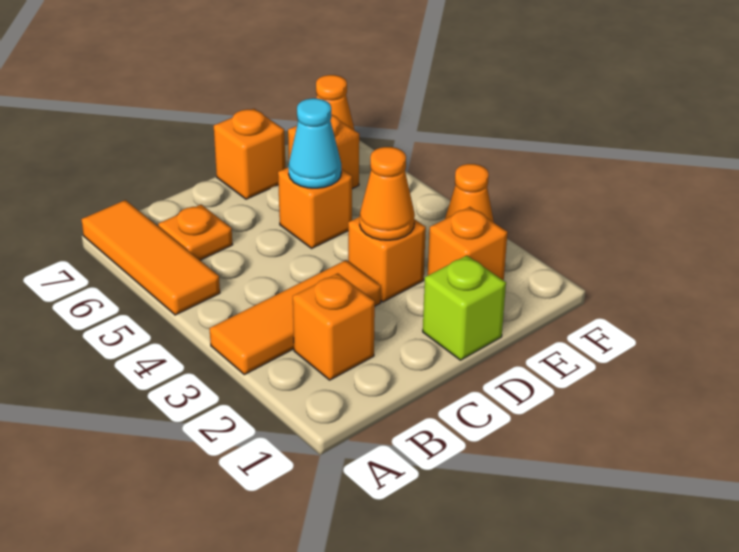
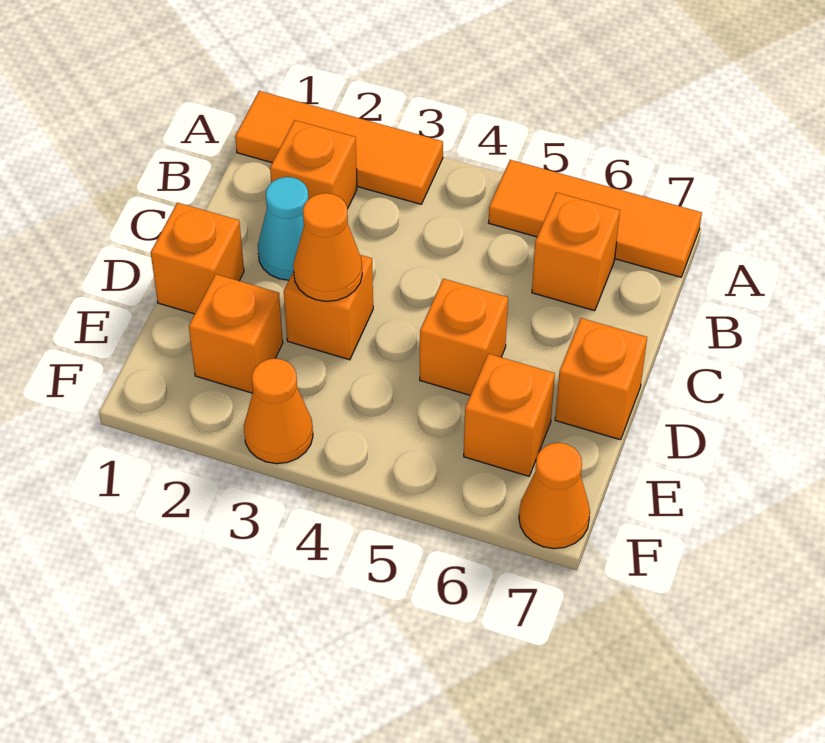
orange tile A3:C3 level 1 -> orange tile A1:A3 level 1
orange plate B6 level 1 -> orange brick B6 level 1
lime brick D1 level 1 -> orange brick D1 level 1
cyan cone D5 level 2 -> cyan cone C2 level 1

